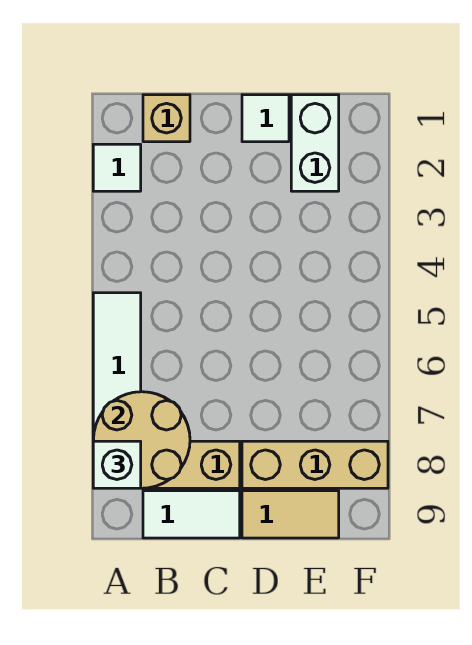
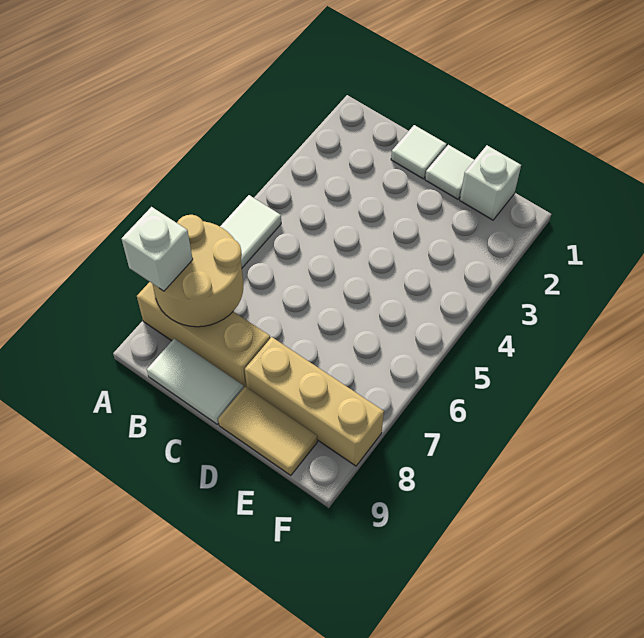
white tile A2 level 1 -> white tile C1 level 1
tan brick B1 level 1 -> none
white brick E1:E2 level 1 -> white brick E1 level 1

